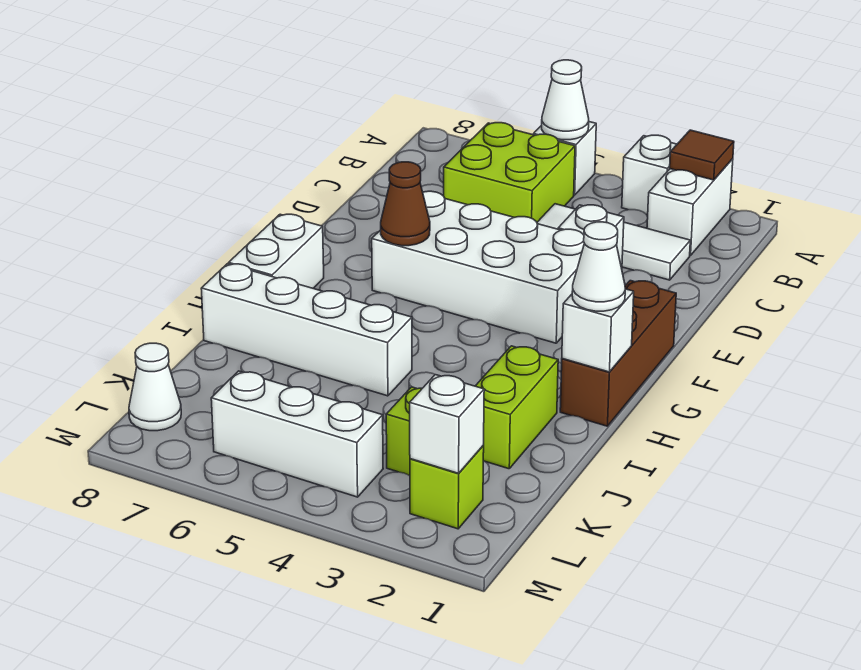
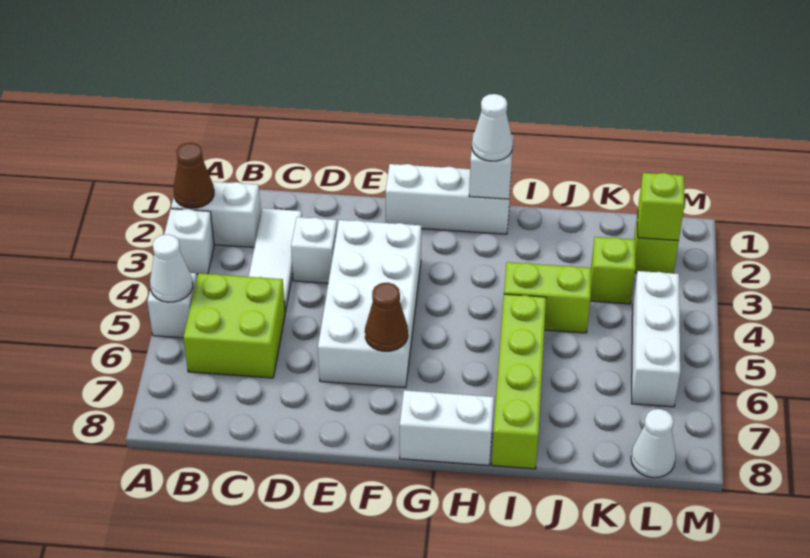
brown tile A2 level 2 -> brown cone A2 level 2
brown brick F1:H1 level 1 -> white brick F1:H1 level 1
lime brick I2:J2 level 1 -> lime brick I4:J4 level 1
white brick I5:I8 level 1 -> lime brick I5:I8 level 1
white brick L2 level 2 -> lime brick L2 level 2

